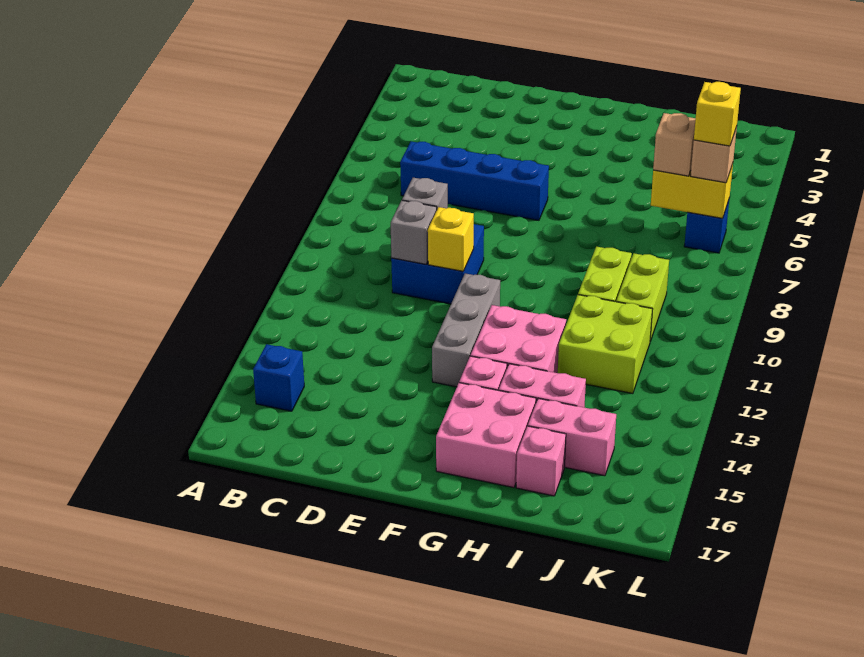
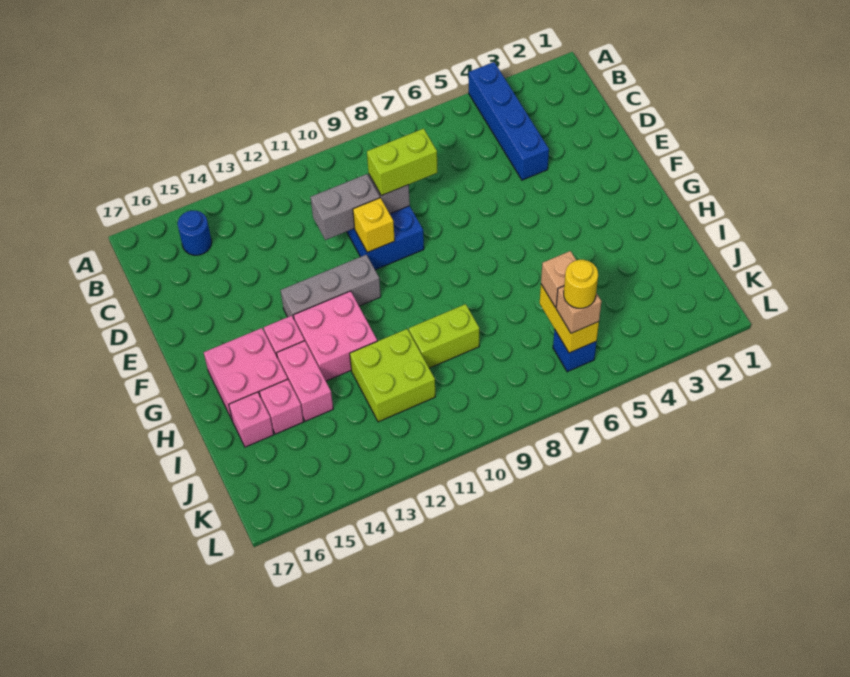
blue brick B15 level 1 -> blue round brick B15 level 1
blue brick C6:F6 level 1 -> blue brick A4:D4 level 1
grey brick D10 level 2 -> grey brick D10:D11 level 2
pink brick I15:J15 level 1 -> pink brick I15 level 1
lime brick J9:J10 level 1 -> lime brick D8:D9 level 3
yellow brick K6 level 4 -> yellow round brick K6 level 4

